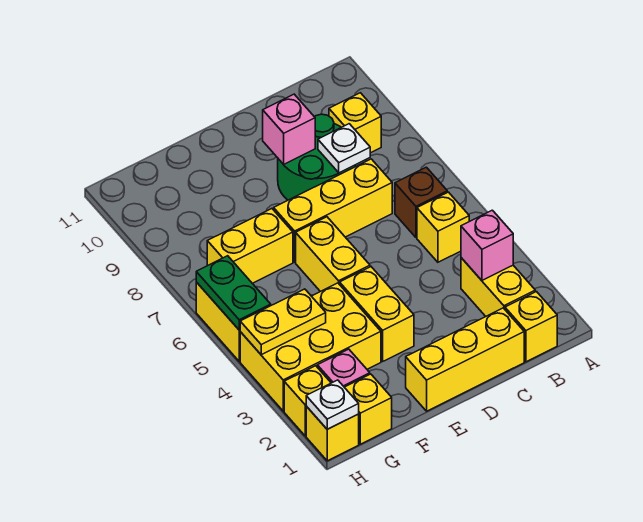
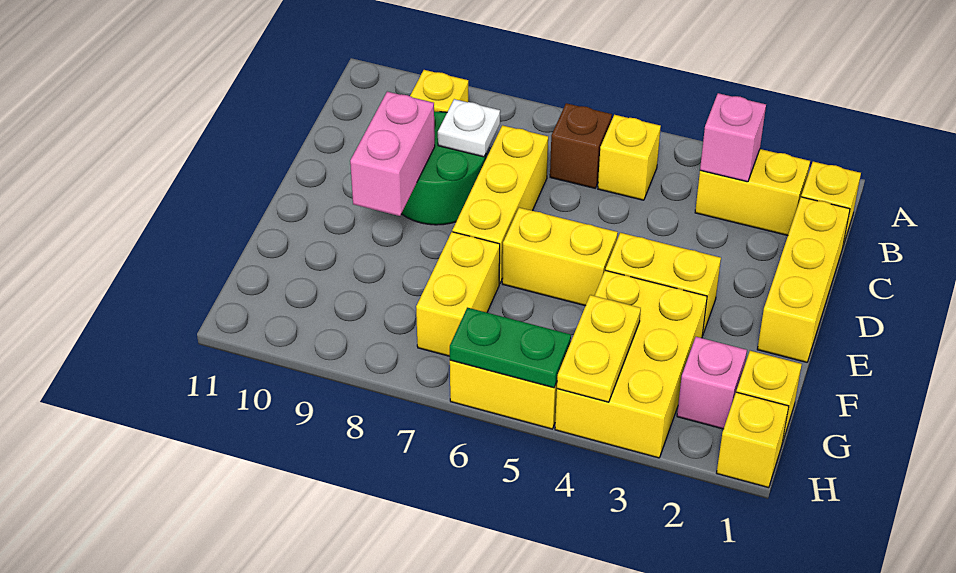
pink brick D9 level 2 -> pink brick D9:E9 level 2
white plate H1 level 2 -> none
yellow brick H2 level 1 -> none

